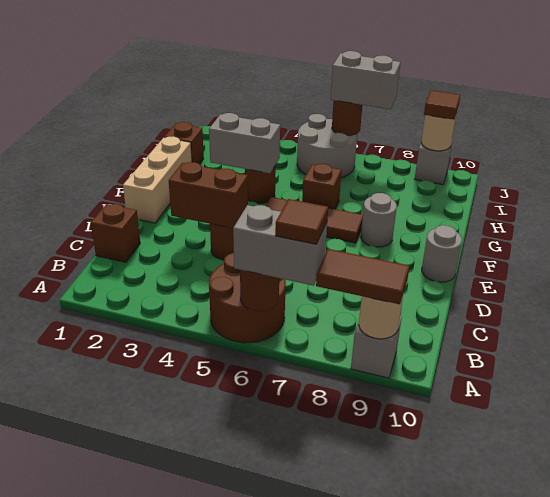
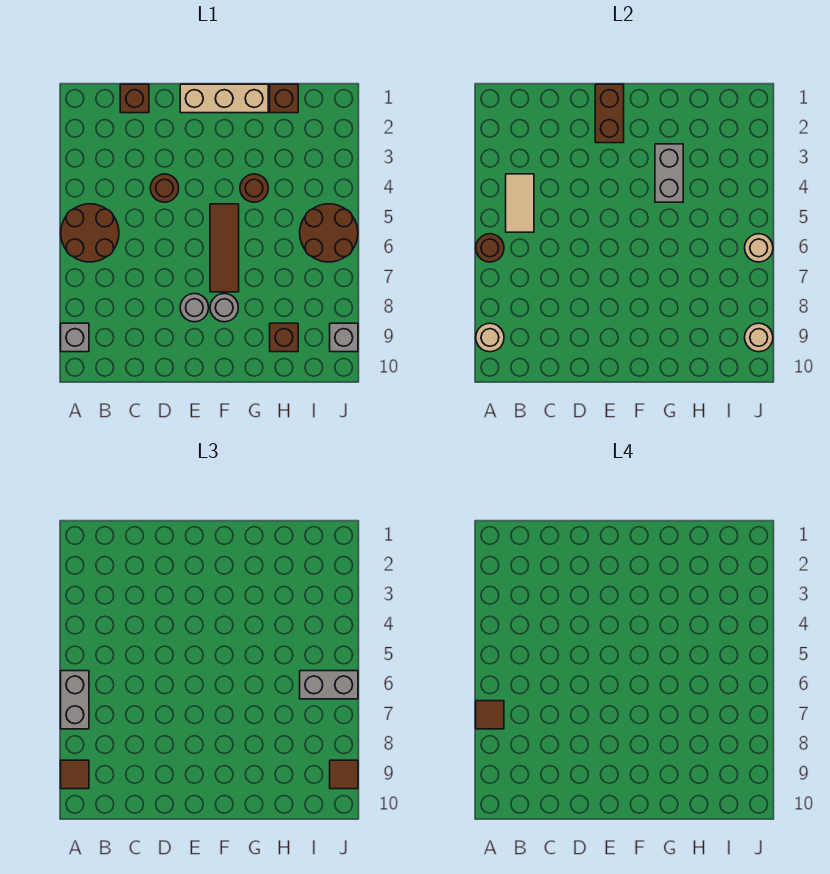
brown tile A8:A9 level 3 -> brown tile A9 level 3
none -> tan tile B4:B5 level 2
brown brick D3:D4 level 2 -> brown brick E1:E2 level 2
grey round brick E10 level 1 -> grey round brick E8 level 1
brown brick G6 level 1 -> brown brick H9 level 1
grey round brick I5:J6 level 1 -> brown round brick I5:J6 level 1
brown round brick J6 level 2 -> tan round brick J6 level 2
grey brick J6:J7 level 3 -> grey brick I6:J6 level 3

